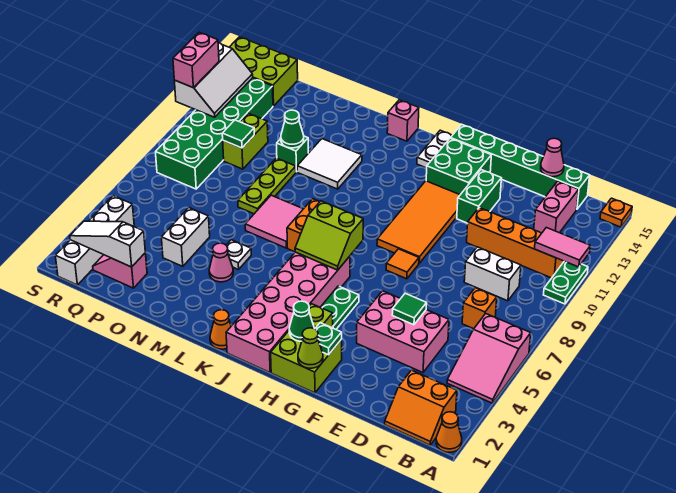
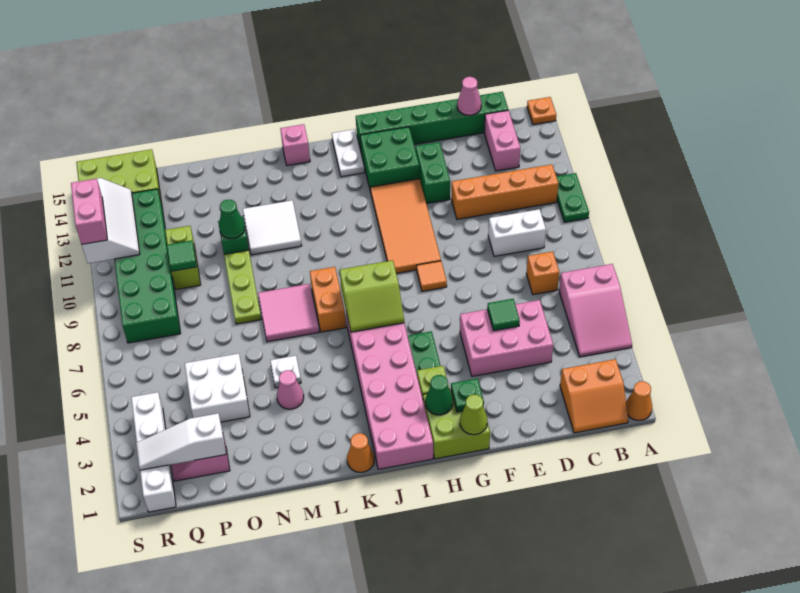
pink tile A11:B11 level 2 -> none
white brick O4:O5 level 1 -> white brick O4:P5 level 1

